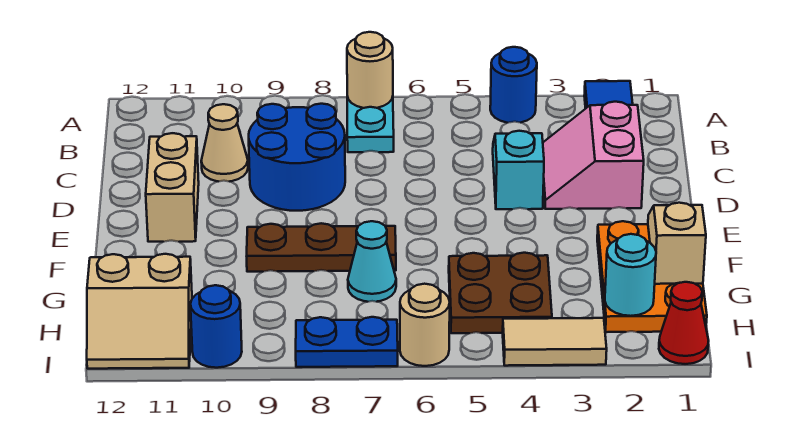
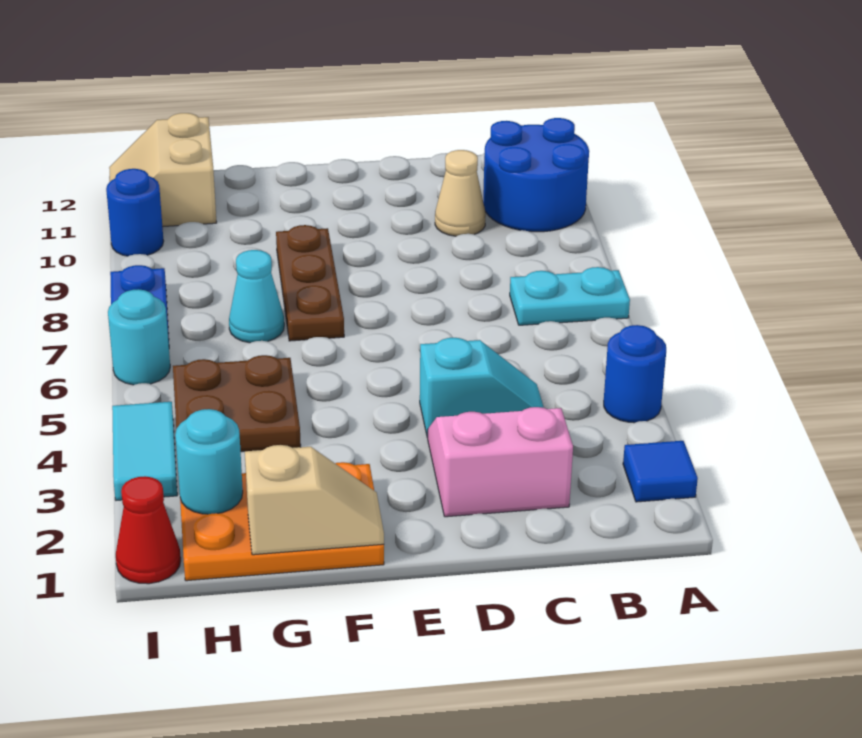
tan round brick A7 level 2 -> none
blue round brick C8:D9 level 1 -> blue round brick A10:B11 level 1
tan brick D11:E11 level 1 -> none
tan tile I3:I4 level 1 -> cyan tile I3:I4 level 1
tan round brick I6 level 1 -> cyan round brick I6 level 1

